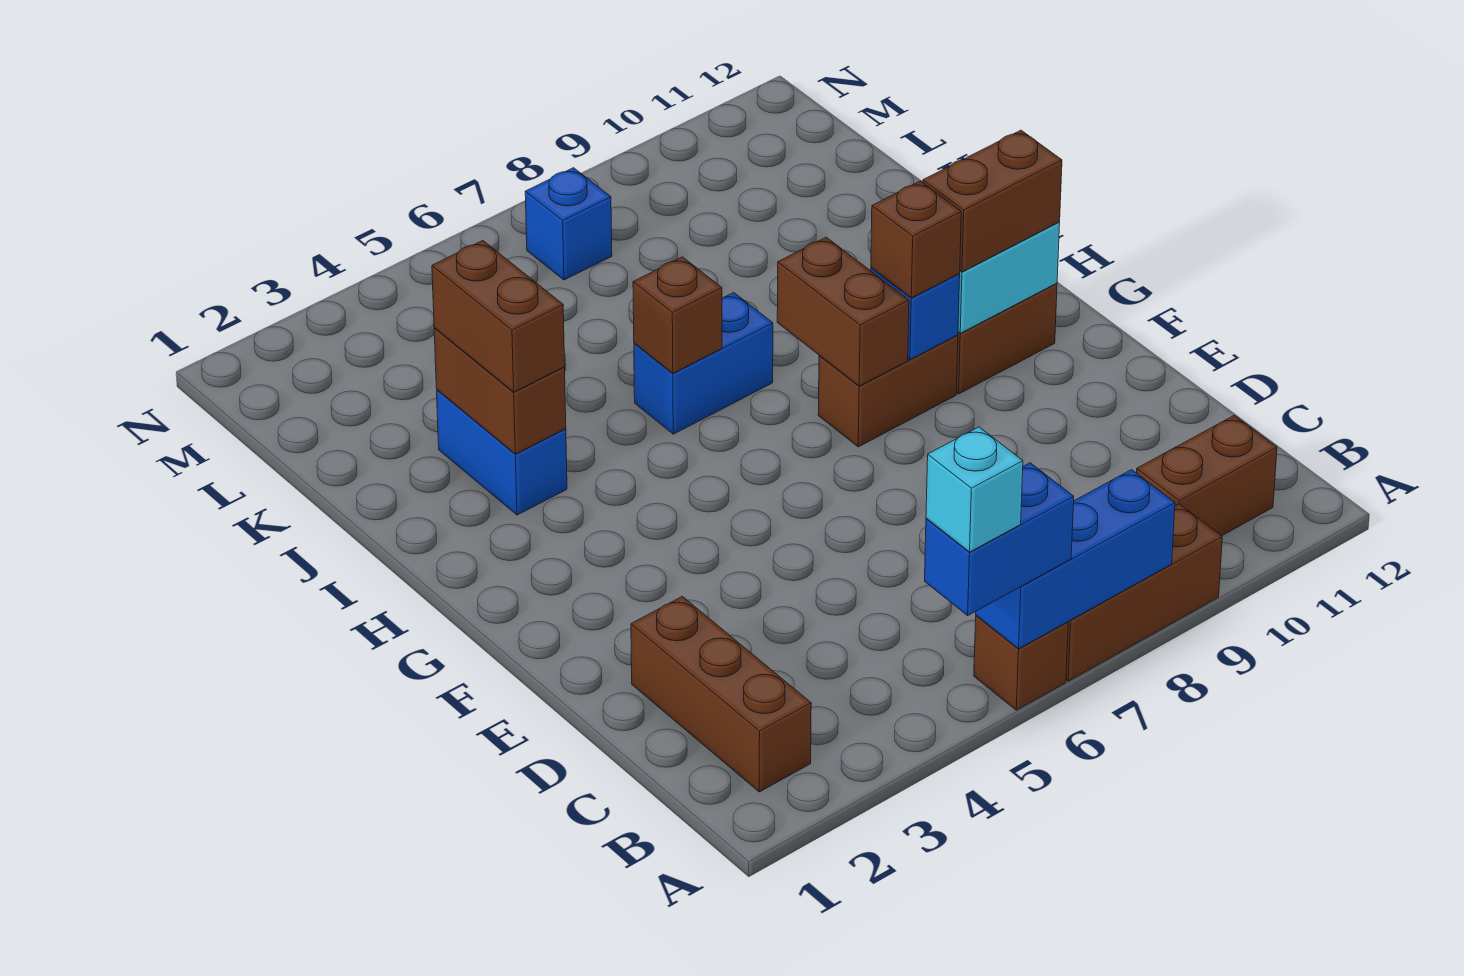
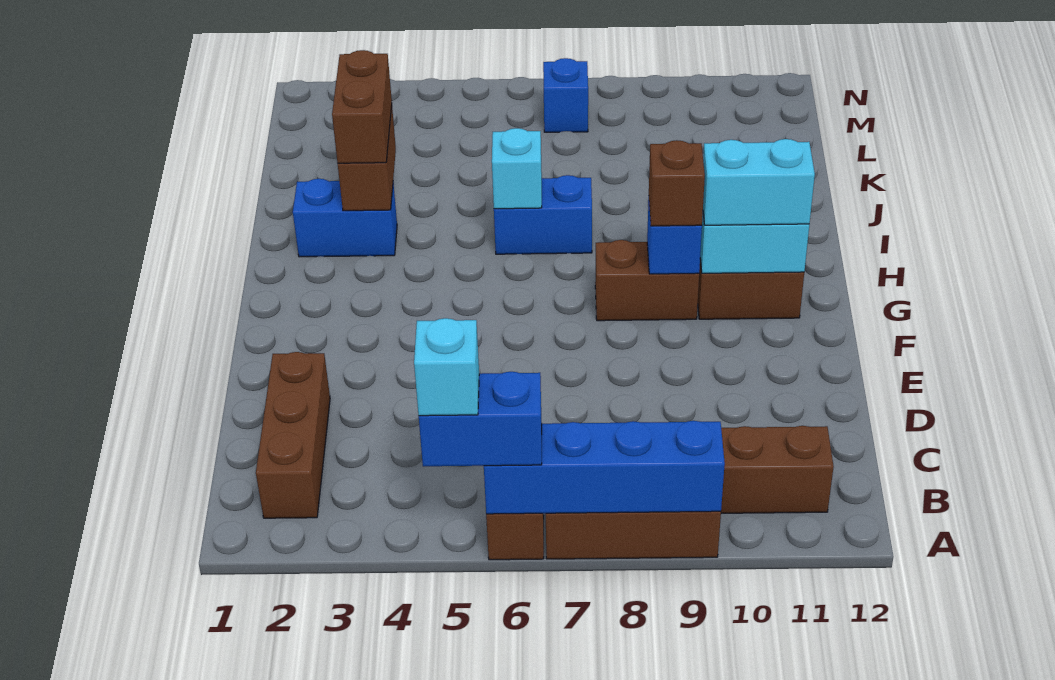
blue brick A6:A8 level 2 -> blue brick A6:A9 level 2
brown brick G8:H8 level 2 -> none
brown brick G10:G11 level 3 -> cyan brick G10:G11 level 3
blue brick I3:J3 level 1 -> blue brick I2:I3 level 1
brown brick I6 level 2 -> cyan brick I6 level 2

